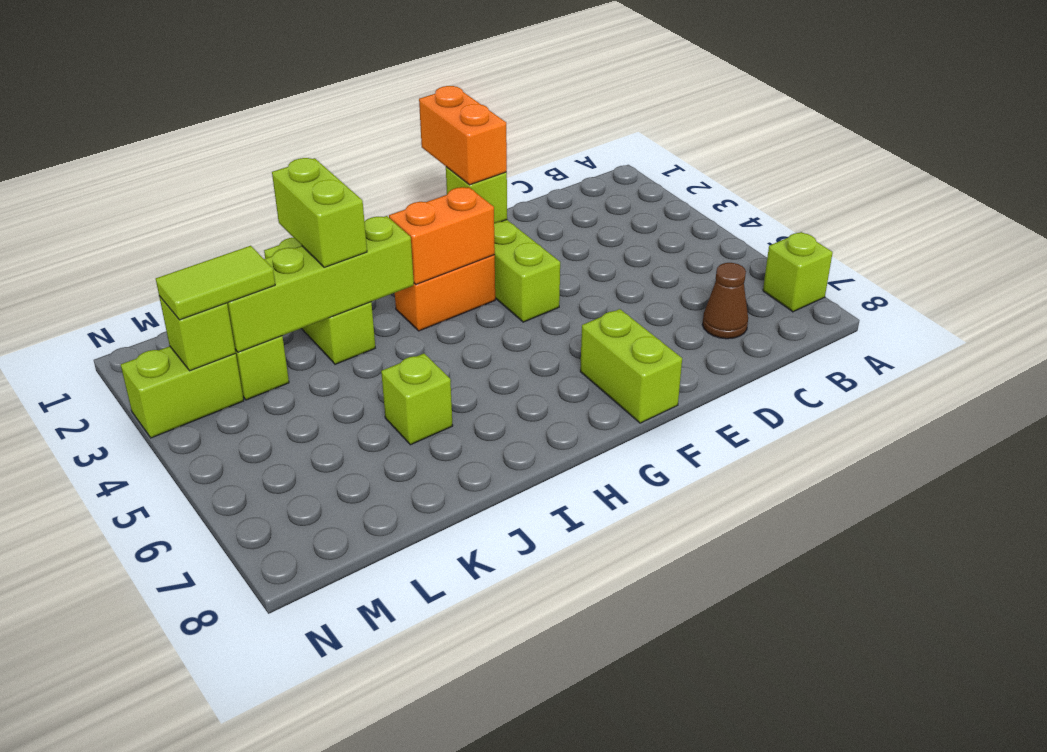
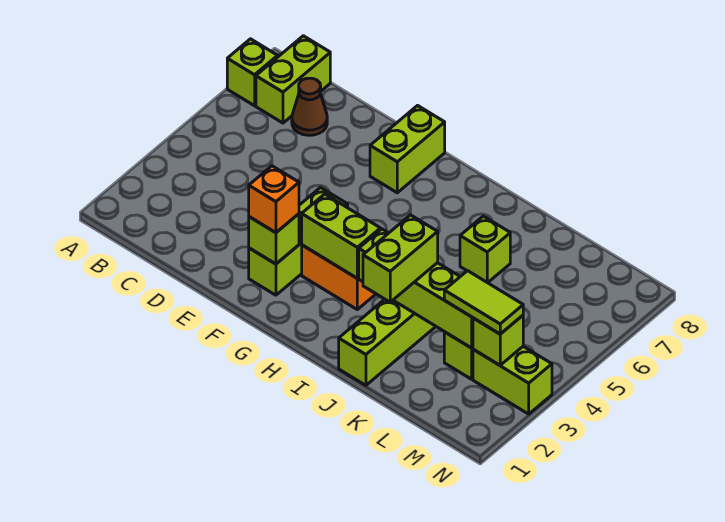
none -> lime brick B7:B8 level 1
orange brick F1:F2 level 3 -> orange brick F2 level 3
orange brick G3:H3 level 2 -> lime brick G3:H3 level 2

